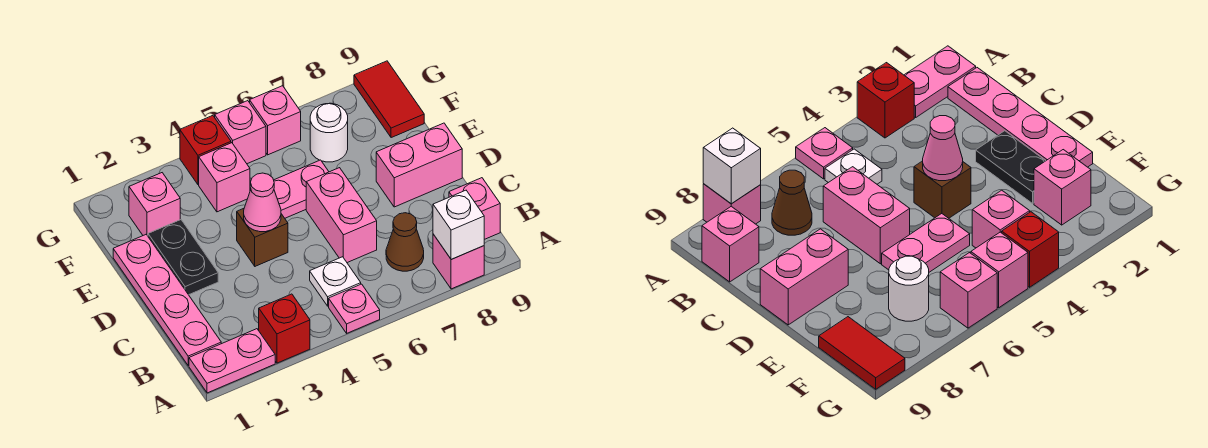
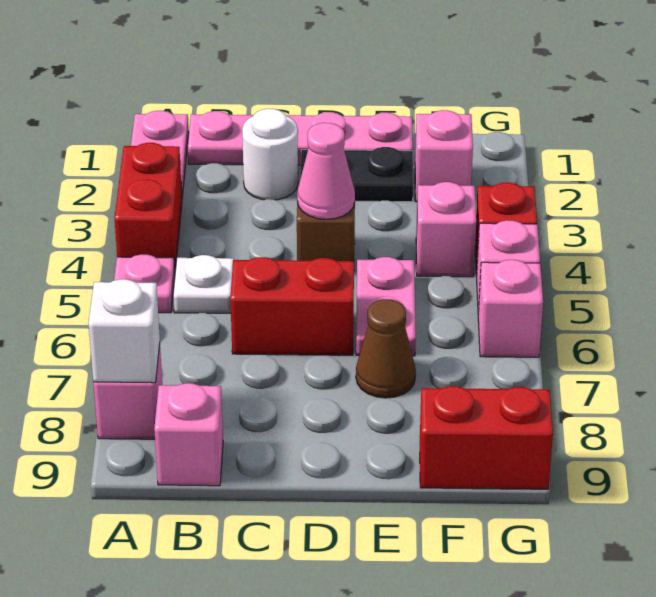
red brick A3 level 1 -> red brick A3:A4 level 1
brown cone B7 level 1 -> brown cone E7 level 1
pink brick C6:D6 level 1 -> red brick C6:D6 level 1
pink brick D8:D9 level 1 -> none
white round brick F7 level 1 -> white round brick C2 level 1
red tile F9:G9 level 1 -> red brick F9:G9 level 1

